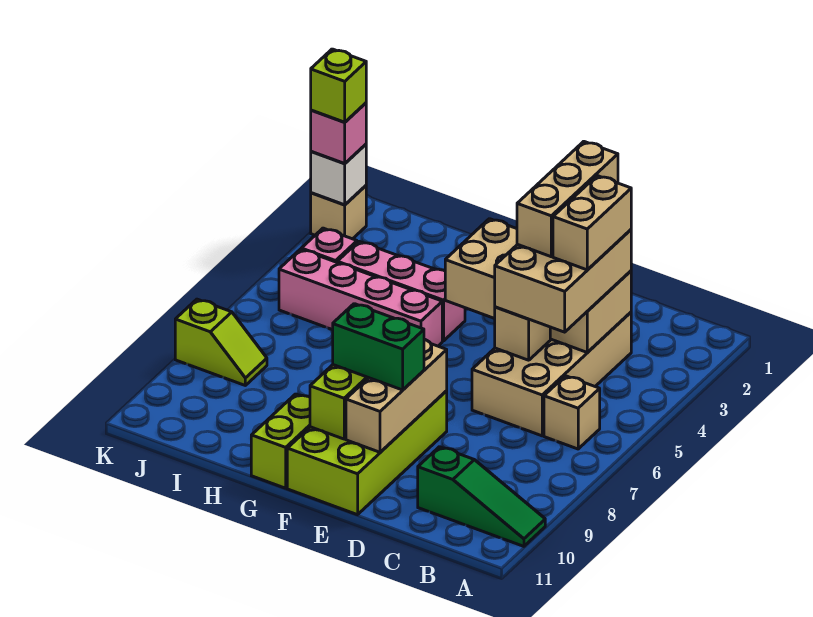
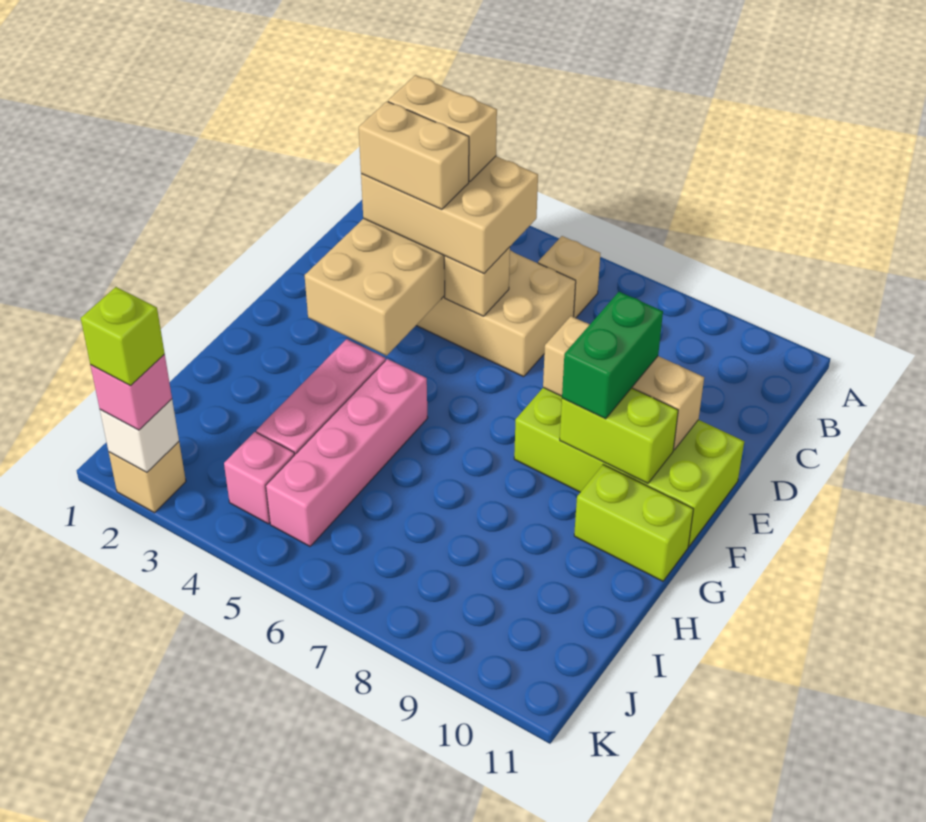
green slope A10:C10 level 1 top C -> none
tan brick D2:D4 level 4 -> tan brick D3:D4 level 4
lime slope J8:K8 level 1 top K -> none

